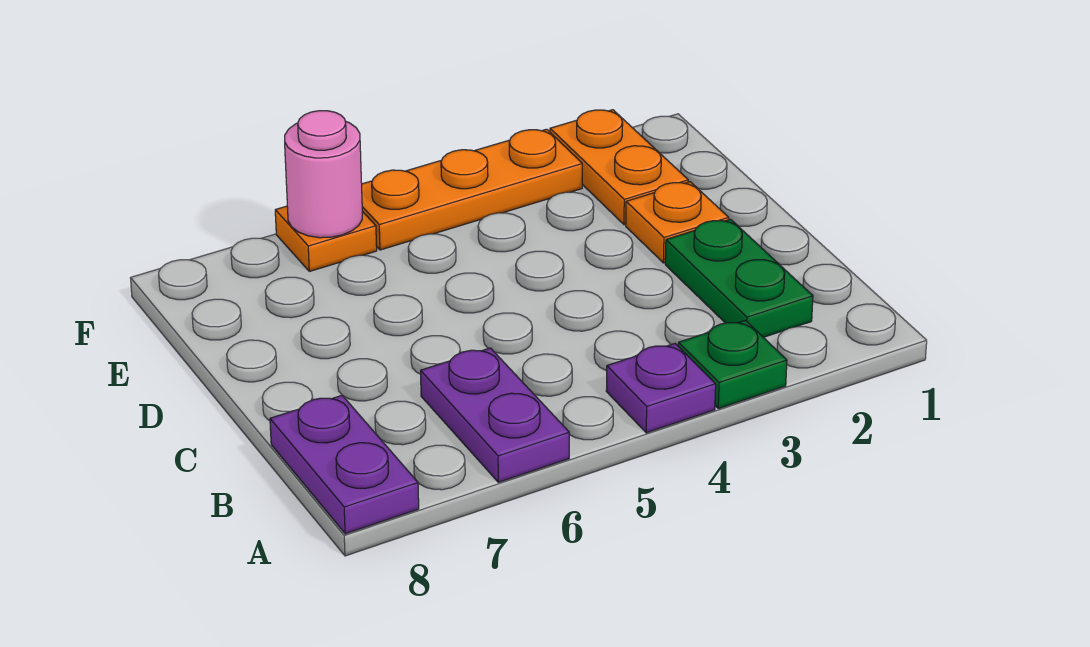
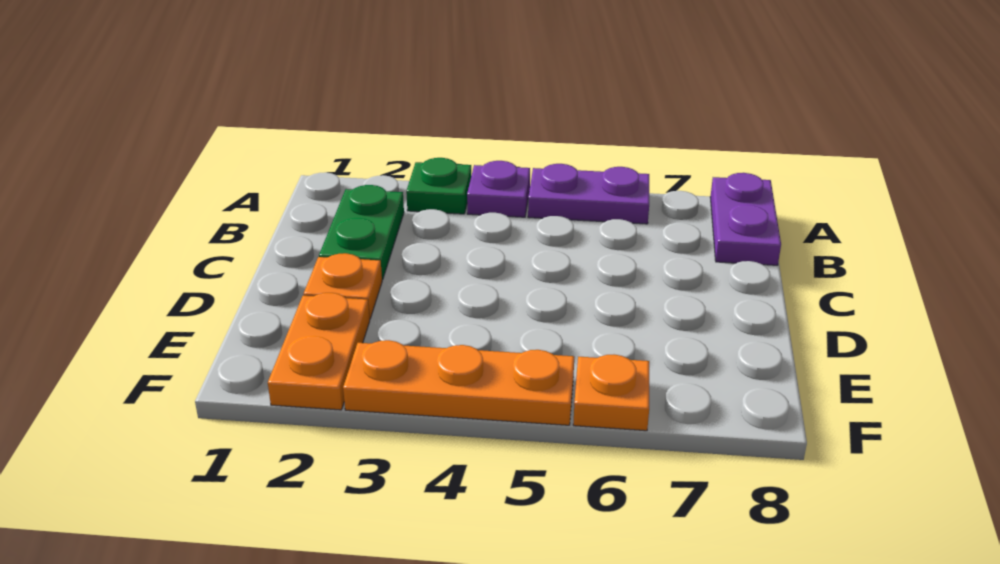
purple plate A6:B6 level 1 -> purple plate A5:A6 level 1
pink round brick F6 level 2 -> none

